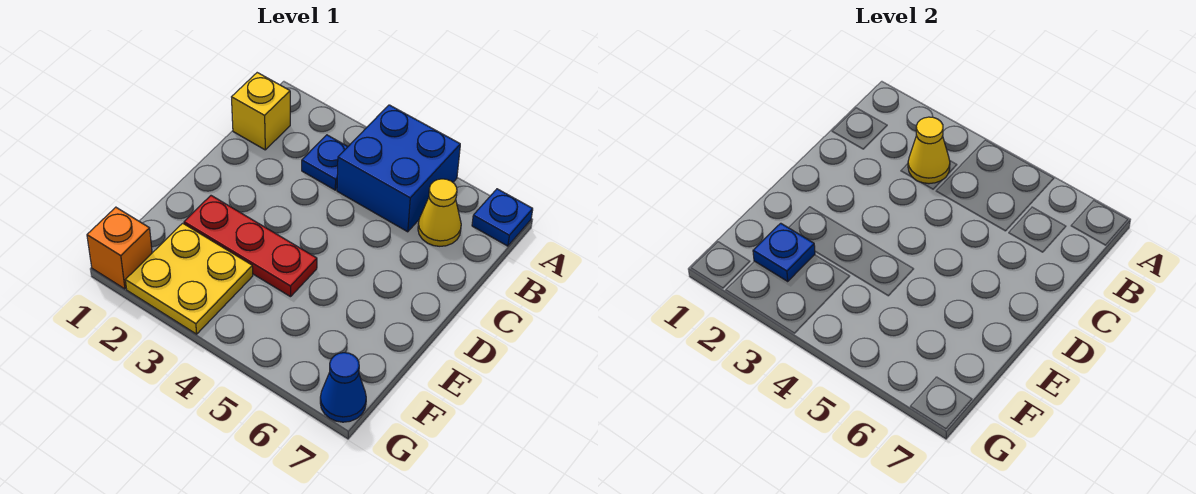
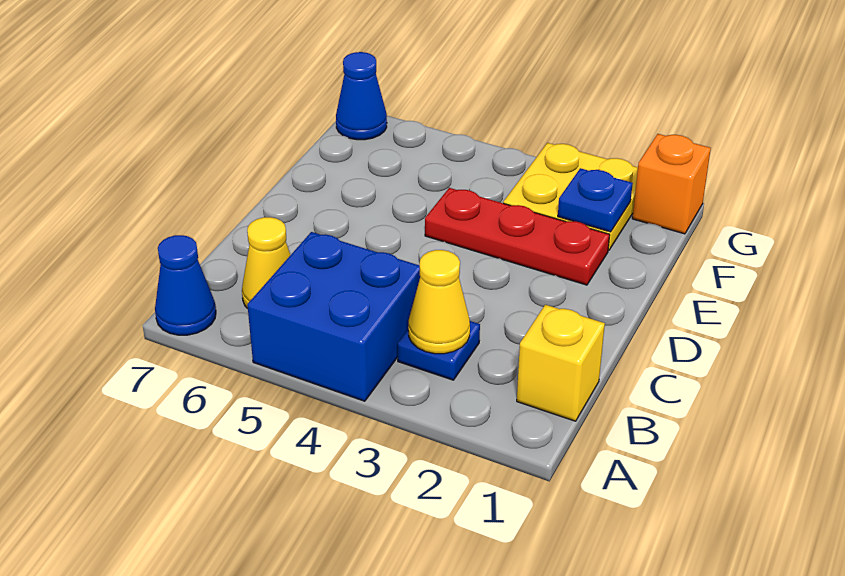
blue plate A7 level 1 -> blue cone A7 level 1

